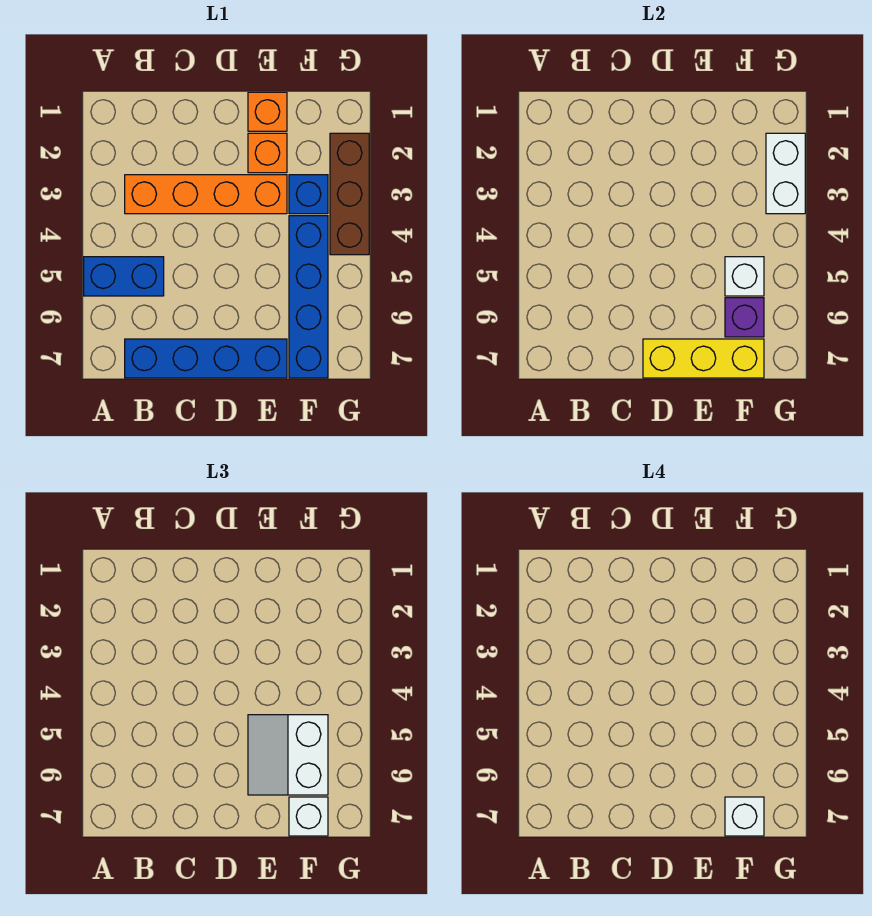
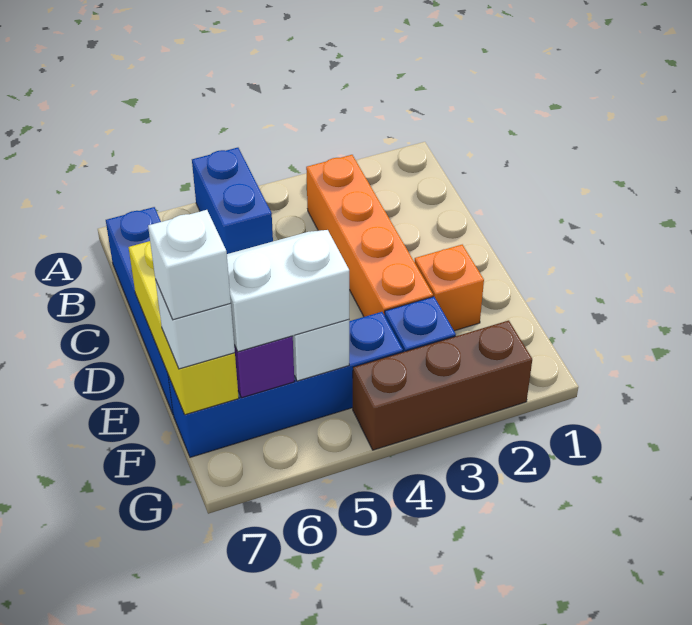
orange brick E1 level 1 -> none
white brick G2:G3 level 2 -> none

